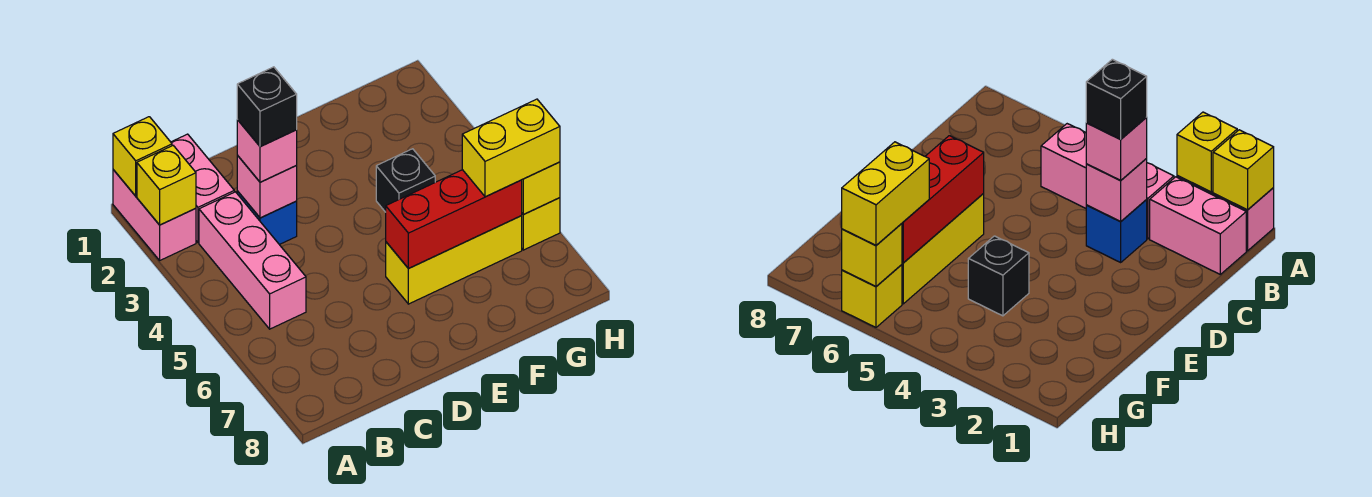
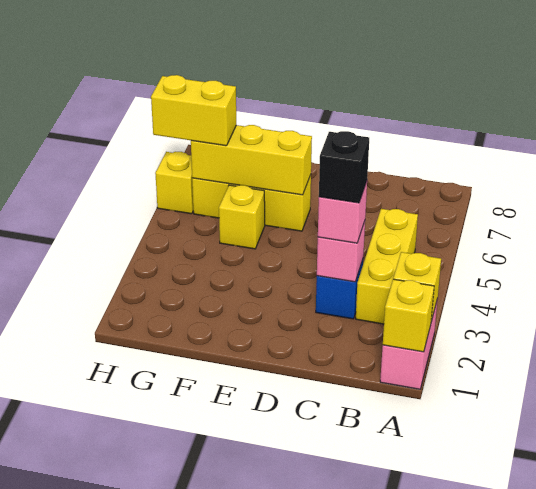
pink brick B1:B2 level 1 -> none
pink brick B3:B5 level 1 -> yellow brick B3:B5 level 1
red brick E6:G6 level 2 -> yellow brick E6:G6 level 2
black brick F4 level 1 -> none
yellow brick H6 level 2 -> yellow brick F5 level 1

